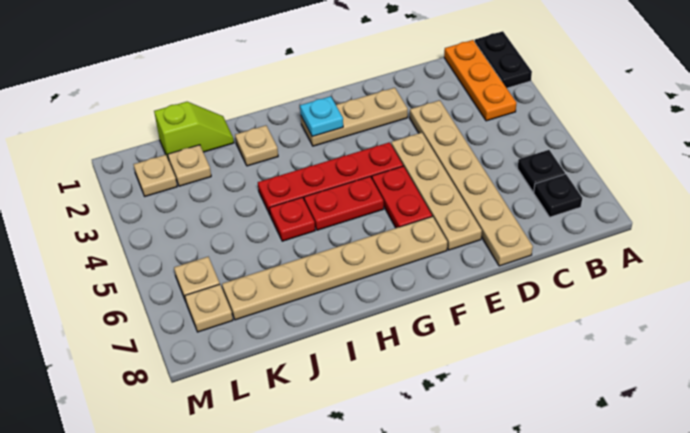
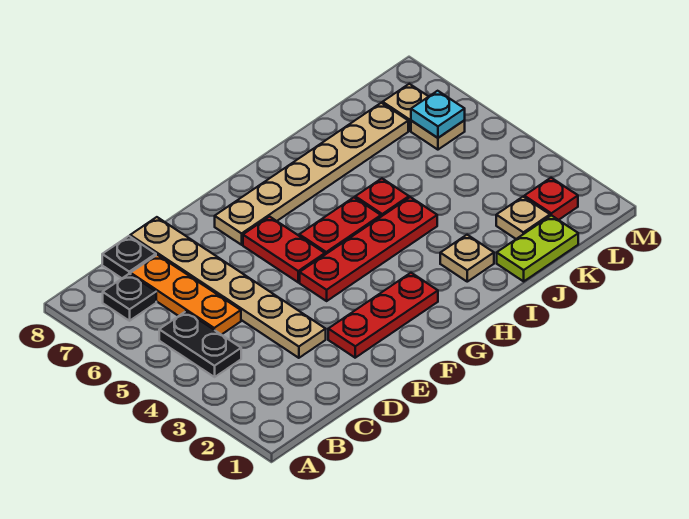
black plate A1:A2 level 1 -> black plate B4:B5 level 1
orange plate B1:B3 level 1 -> orange plate C5:C7 level 1
black plate B6 level 1 -> black plate C8 level 1
tan plate E2:G2 level 1 -> red plate E2:G2 level 1
tan plate E4:E7 level 1 -> none
cyan plate G2 level 2 -> cyan plate L6 level 2
lime slope J1:K1 level 1 top K -> lime plate J1:K1 level 1
tan plate L2 level 1 -> red plate L2 level 1

